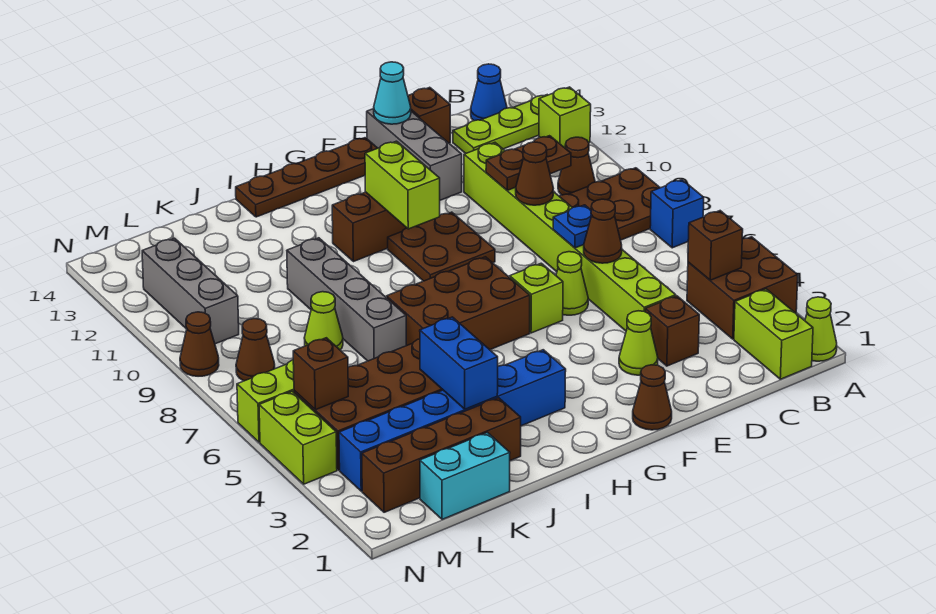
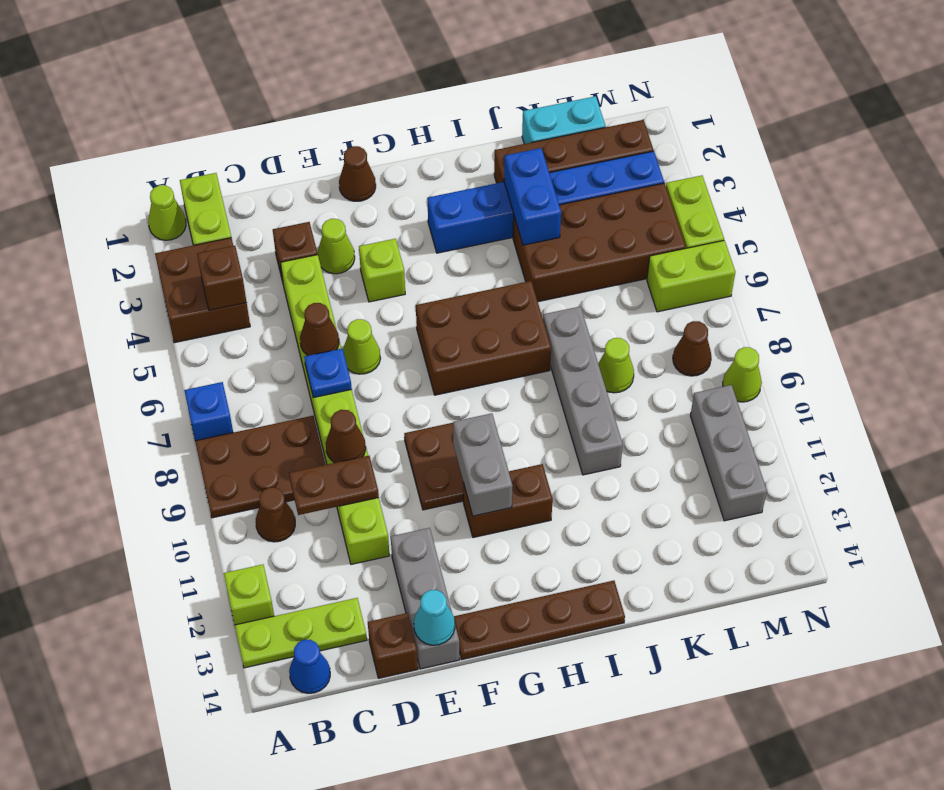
lime brick F6 level 1 -> lime brick F4 level 1
lime brick G10:G11 level 2 -> grey brick G10:G11 level 2
brown brick M5 level 2 -> none
brown cone N9 level 1 -> lime cone N9 level 1

